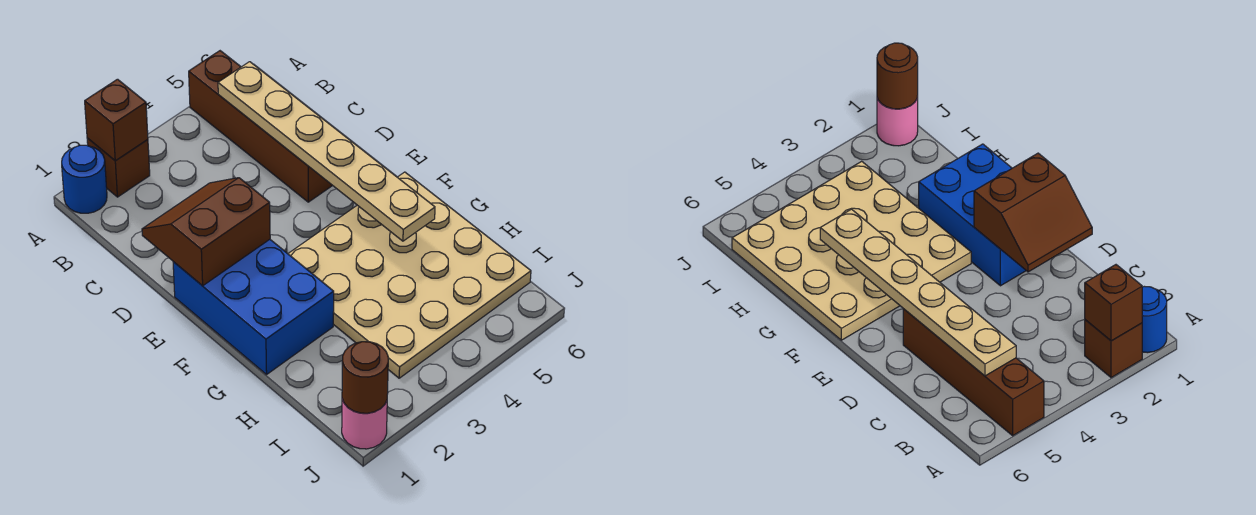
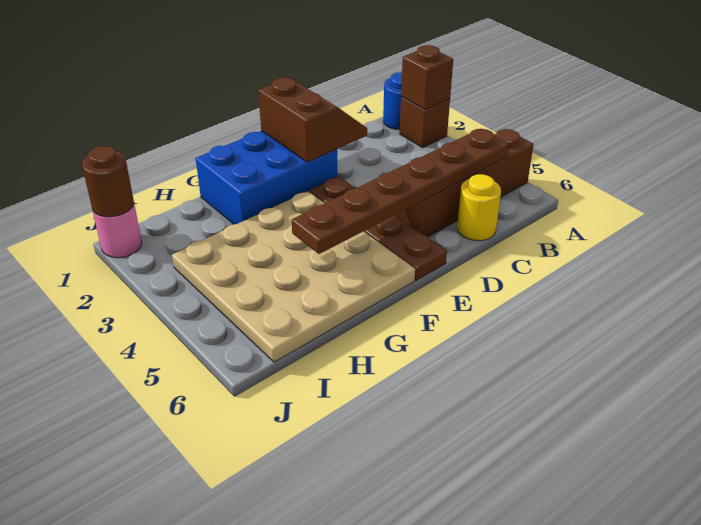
tan plate B5:G5 level 2 -> brown plate B5:G5 level 2
none -> yellow round brick C6 level 1
none -> brown plate E3:E6 level 1

